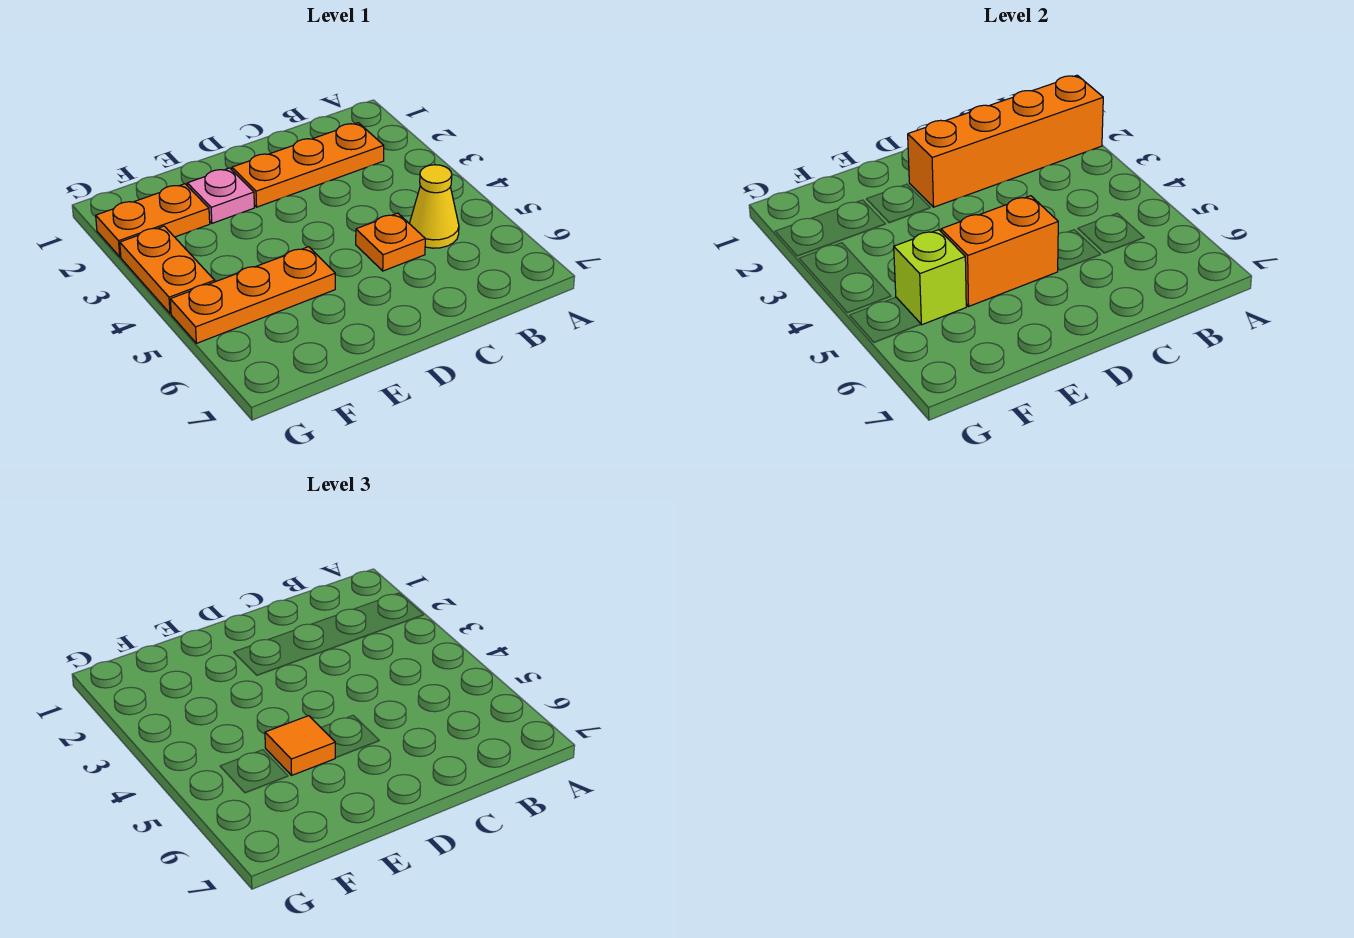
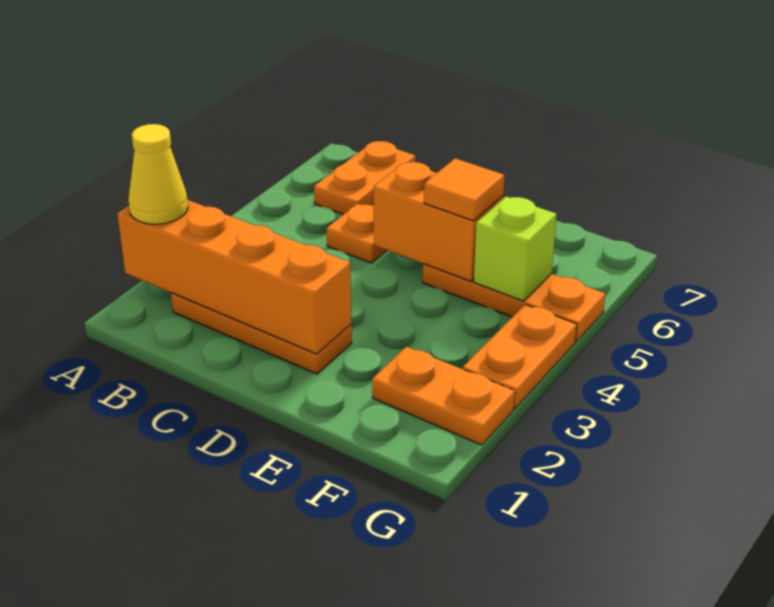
yellow cone B5 level 1 -> yellow cone A2 level 3
none -> orange plate B6:B7 level 1
pink plate E2 level 1 -> none

